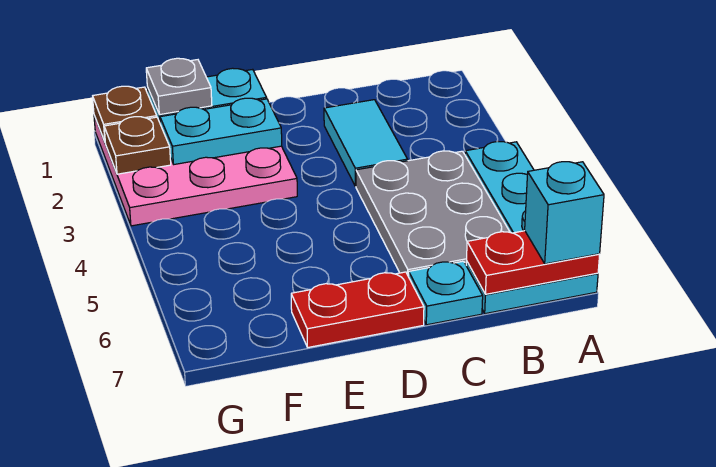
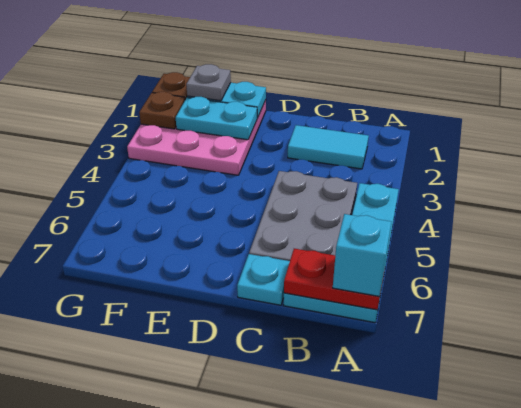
cyan tile C2:C3 level 1 -> cyan tile B2:C2 level 1
red plate D7:E7 level 1 -> none

